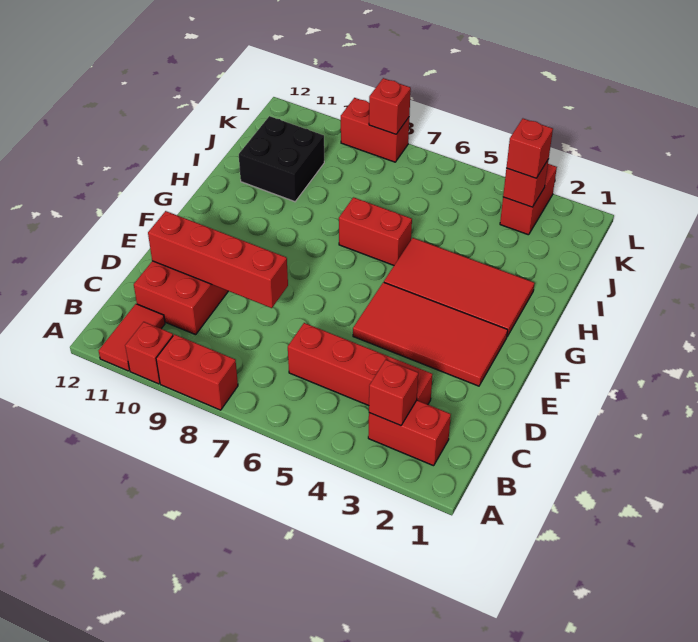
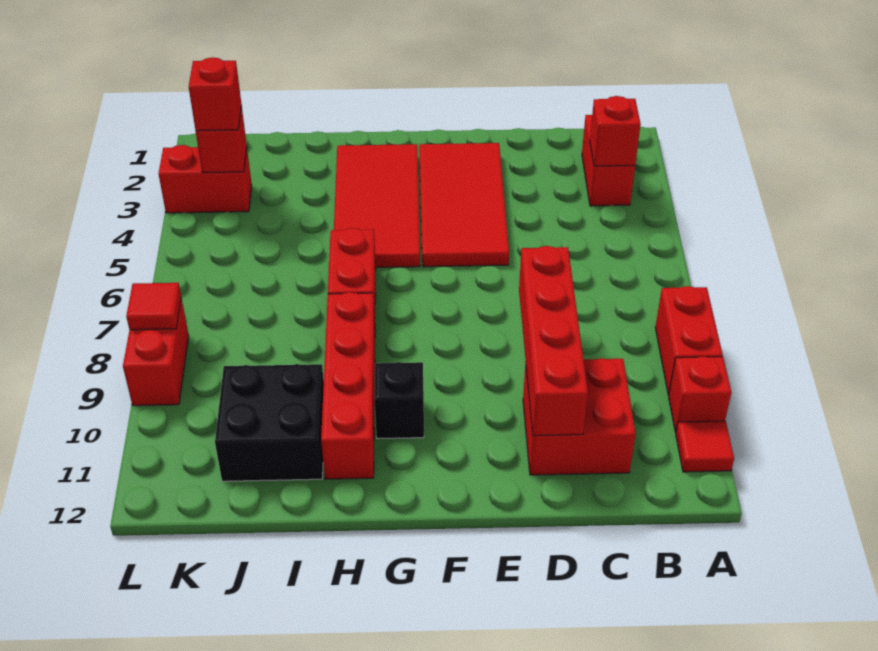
red tile A11:B11 level 1 -> red tile A11 level 1
red brick C3:C6 level 1 -> red brick H8:H11 level 1
none -> black brick G10 level 1
red brick L8 level 2 -> red tile L8 level 2

